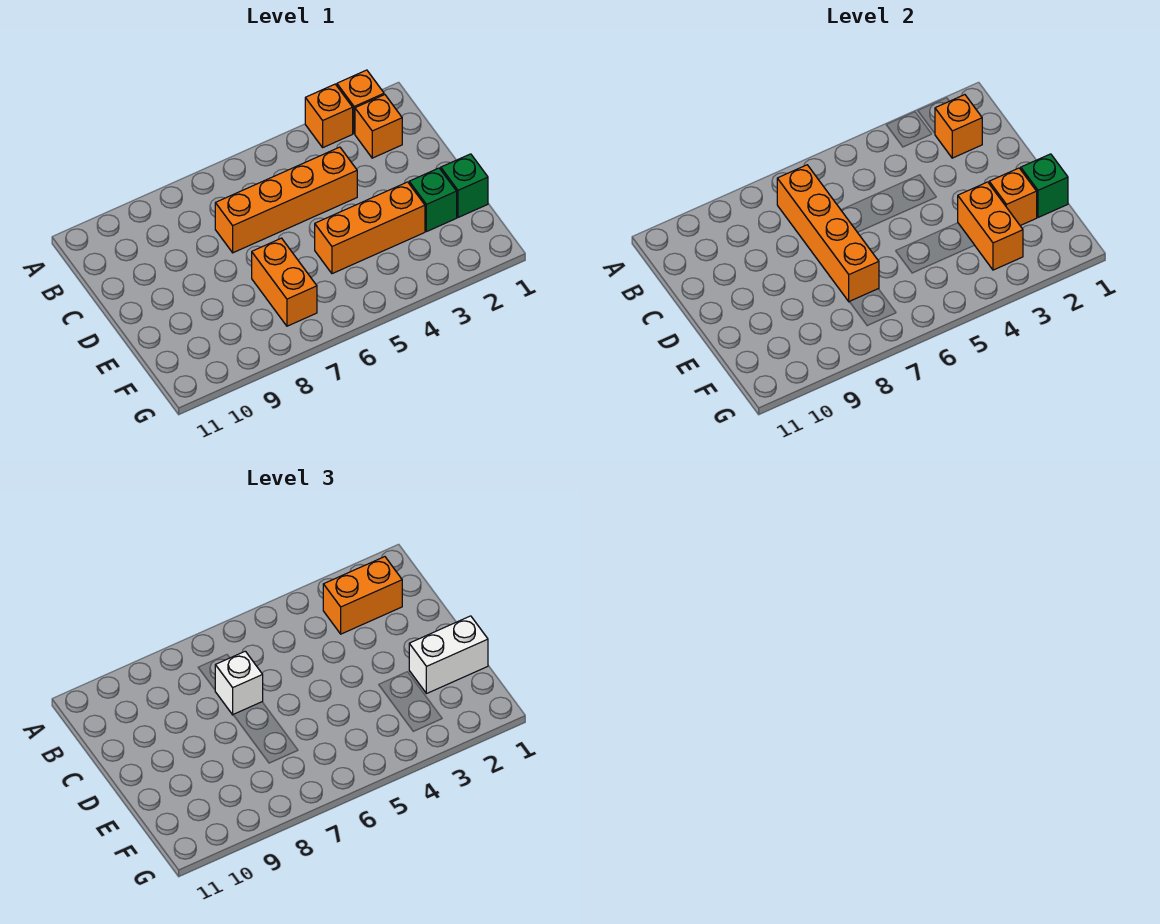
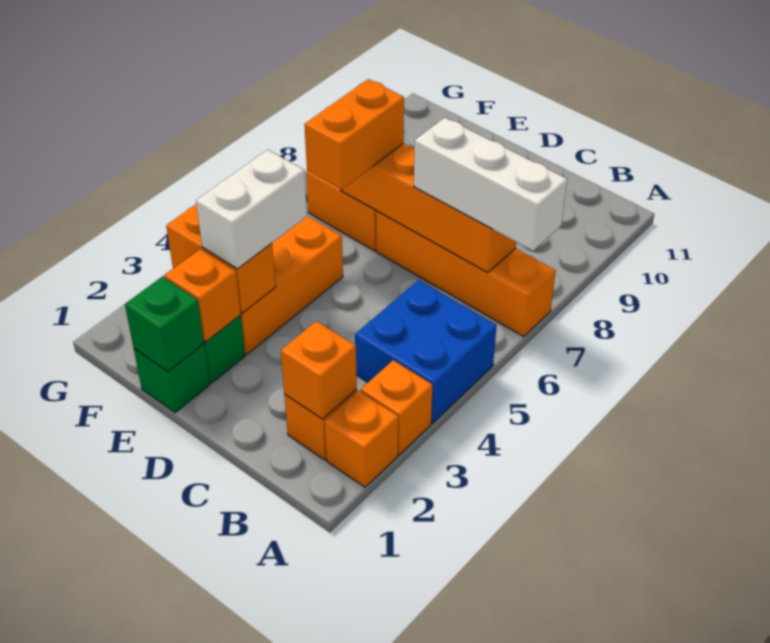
none -> blue brick A4:B5 level 1
orange brick B2:B3 level 3 -> orange brick E6:E7 level 3
orange brick C4:C7 level 1 -> orange brick A7:D7 level 1
white brick C7 level 3 -> white brick A7:C7 level 3
white brick E1:E2 level 3 -> white brick E3:E4 level 3

